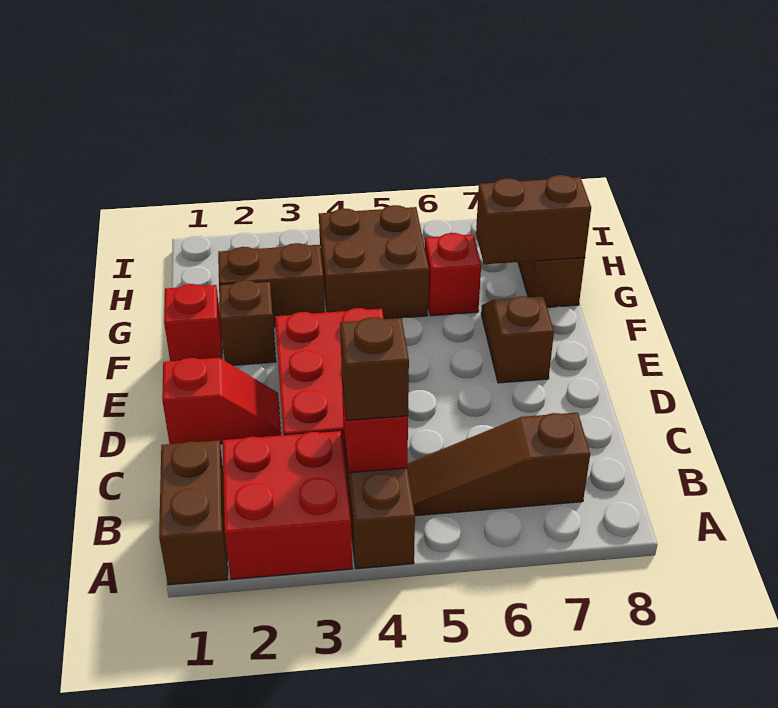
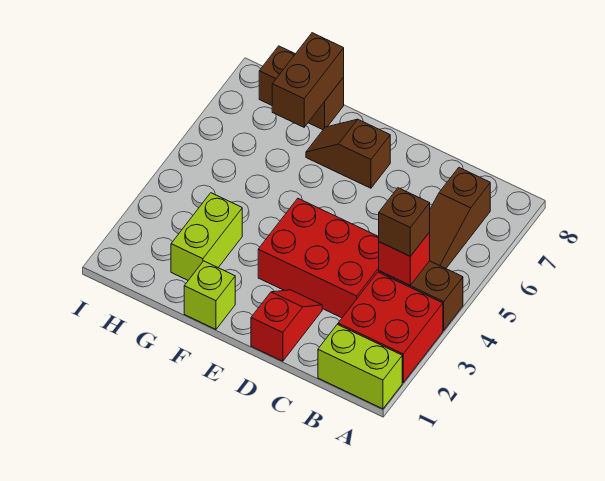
brown brick A1:B1 level 1 -> lime brick A1:B1 level 1
red brick F1 level 1 -> lime brick F1 level 1
brown brick F2 level 1 -> none
brown brick G2:G3 level 1 -> lime brick G2:G3 level 1
brown brick G4:H5 level 1 -> none
red brick G6 level 1 -> none

